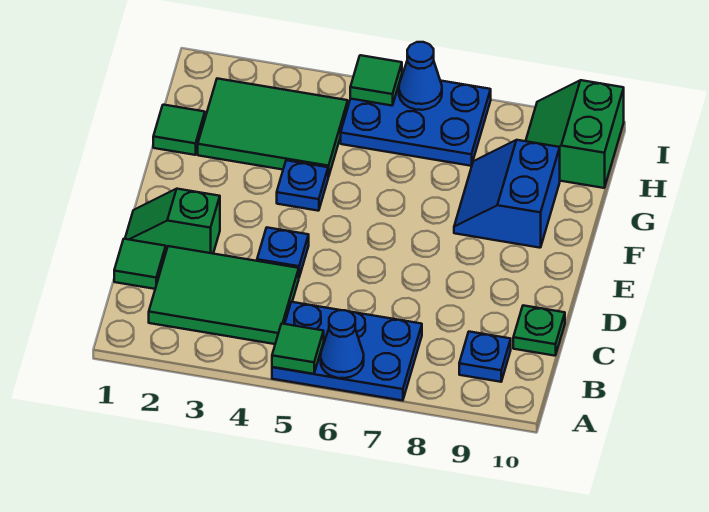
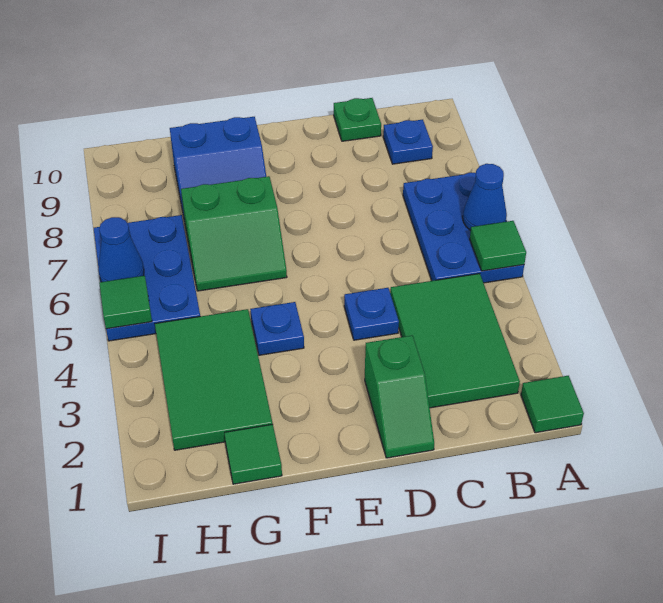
green tile C1 level 1 -> green tile A1 level 1
green slope H9:I10 level 1 top 10 -> green slope F6:G7 level 1 top 7

